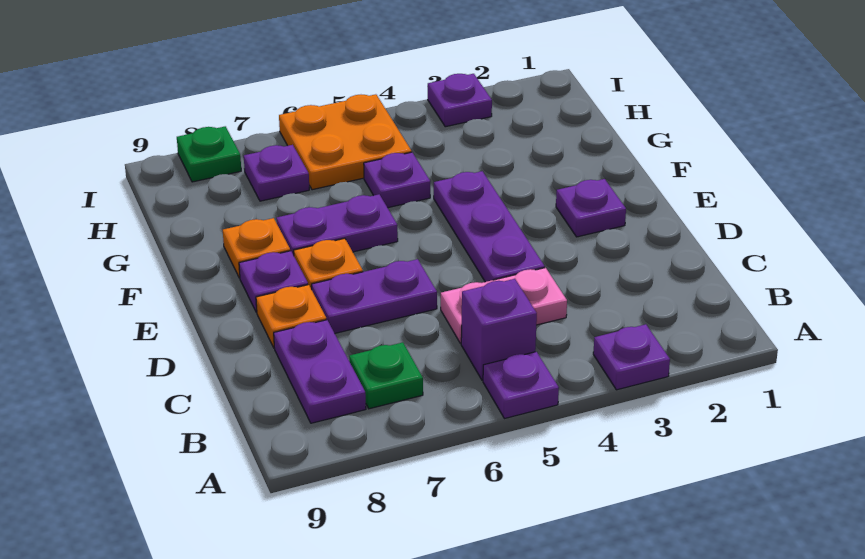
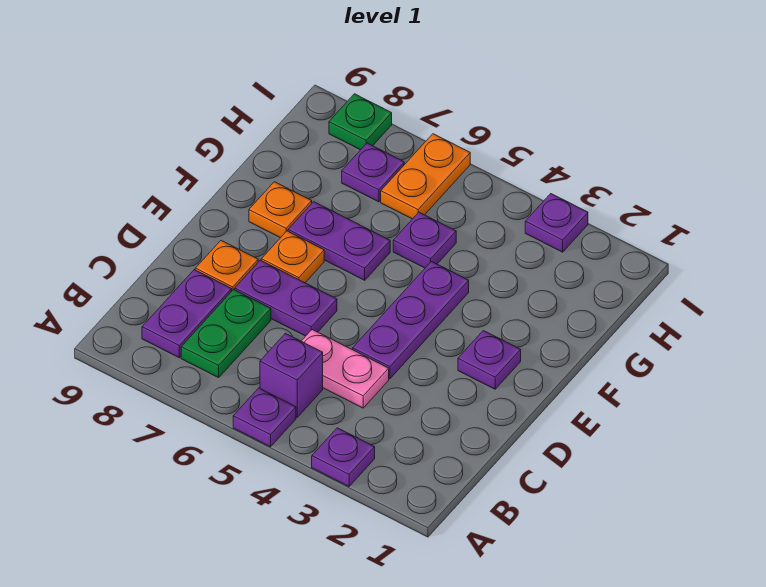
green plate B7 level 1 -> green plate B7:C7 level 1
purple plate E8 level 1 -> none
orange plate H5:I6 level 1 -> orange plate H6:I6 level 1

